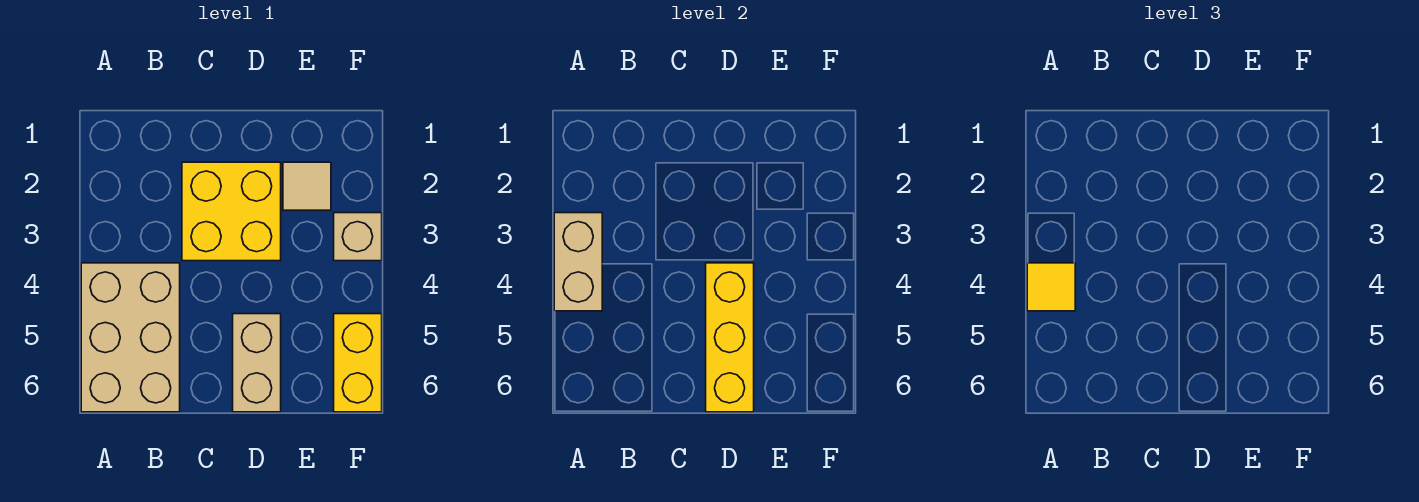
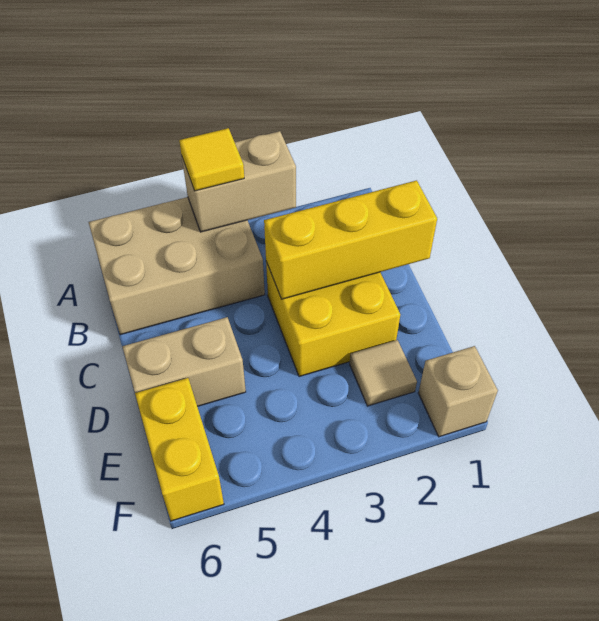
yellow brick D4:D6 level 2 -> yellow brick C1:C3 level 2
tan brick F3 level 1 -> tan brick F1 level 1
yellow brick F5:F6 level 1 -> yellow brick E6:F6 level 1

